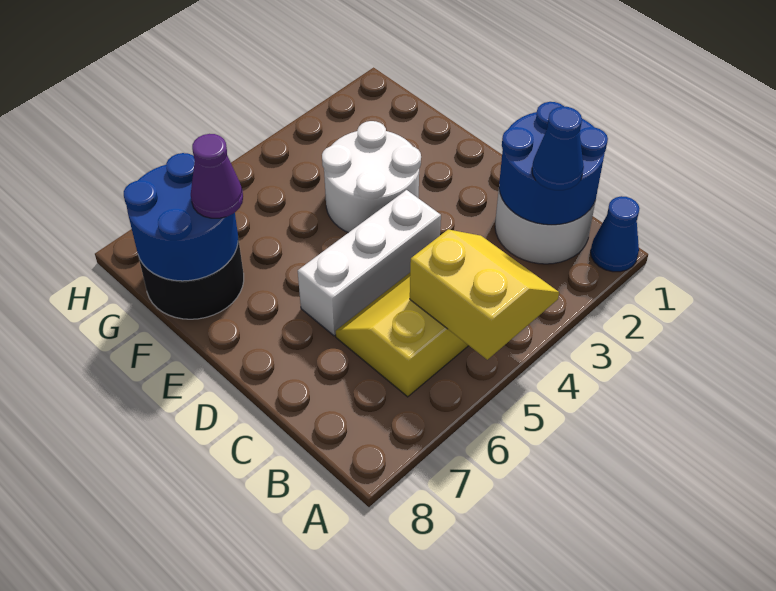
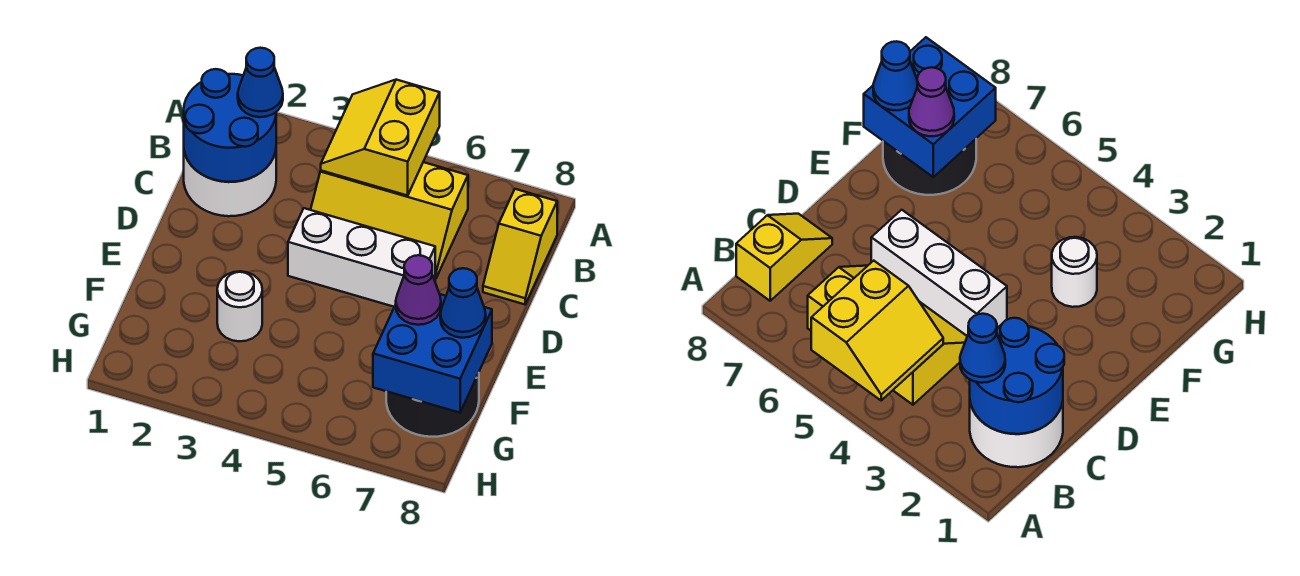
blue cone A1 level 1 -> blue cone F8 level 3
none -> yellow slope B8:C8 level 1 top B
white round brick E3:F4 level 1 -> white round brick F3 level 1
blue round brick F7:G8 level 2 -> blue brick F7:G8 level 2

